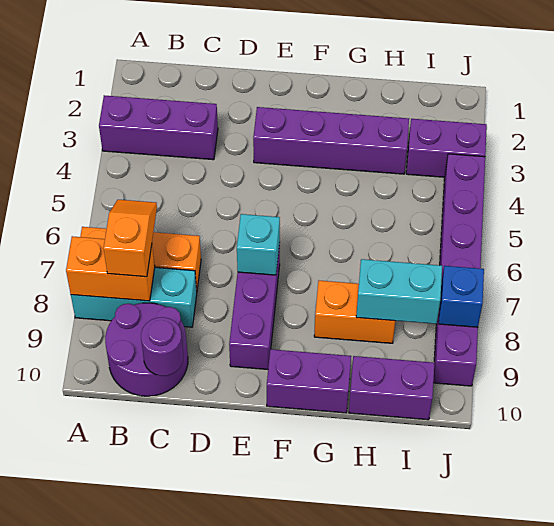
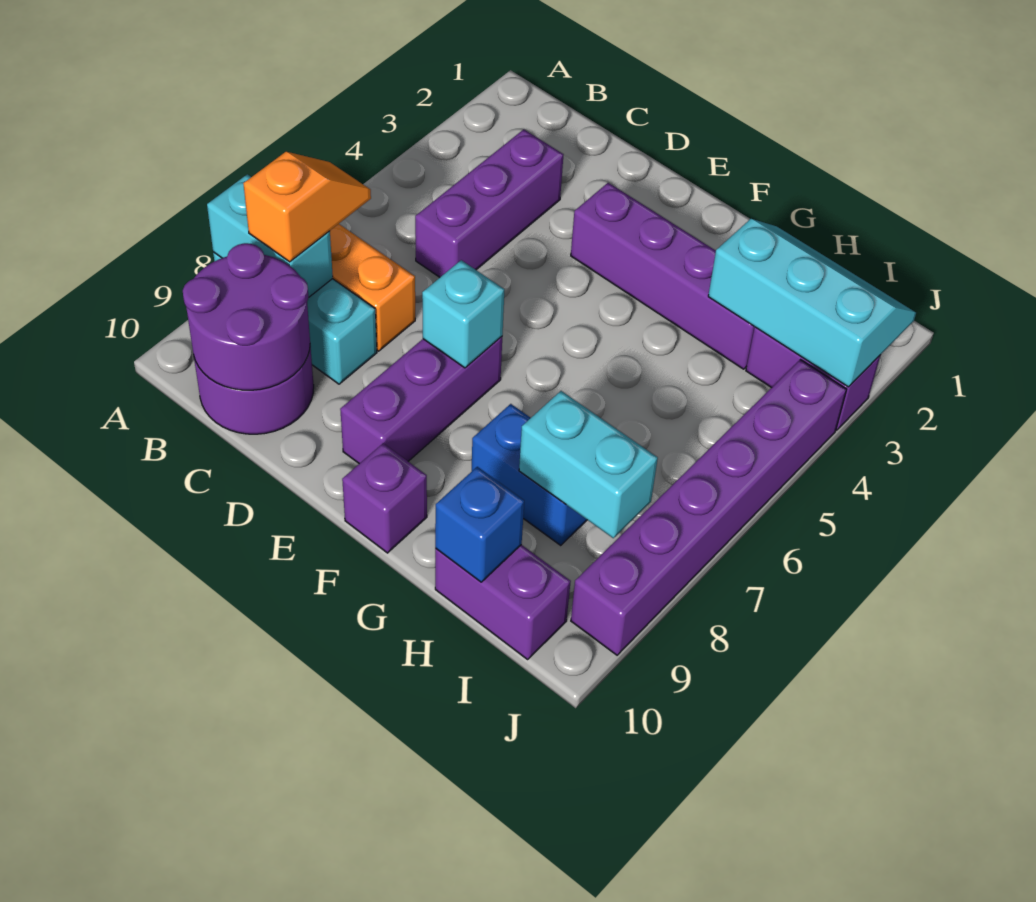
purple brick A3:C3 level 1 -> purple brick C3:C5 level 1
orange brick A8:B8 level 2 -> cyan brick A8:B8 level 2
purple round brick C10 level 2 -> purple round brick B9:C10 level 2
purple brick F10:G10 level 1 -> purple brick F10 level 1
orange brick G8:H8 level 1 -> blue brick G8:H8 level 1
none -> cyan slope H2:J3 level 2 top 3
blue brick J8 level 2 -> blue brick H10 level 2

